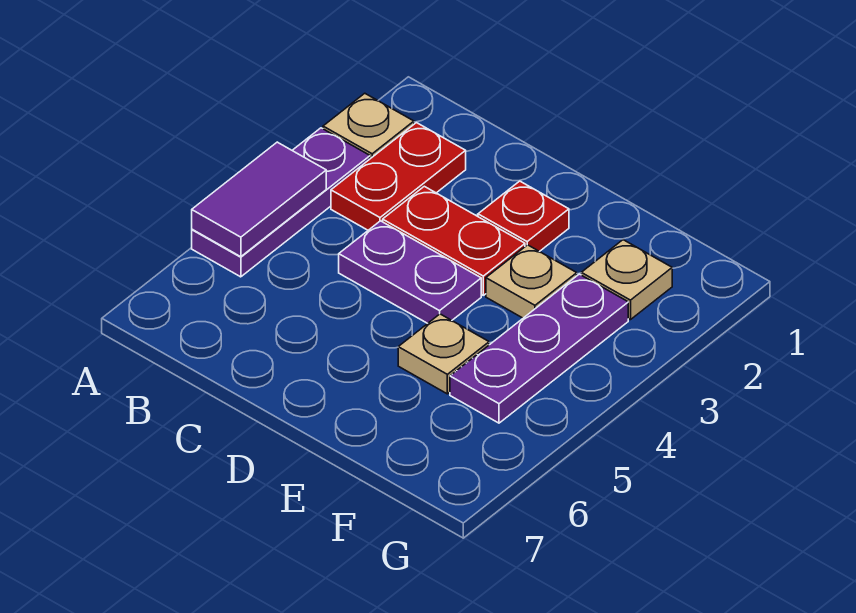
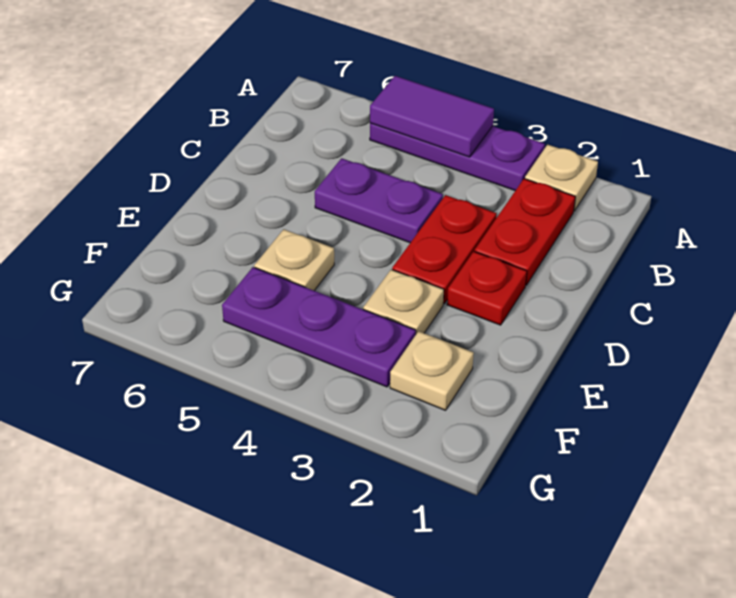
red plate B2:B3 level 1 -> red plate B2:C2 level 1
purple plate C4:D4 level 1 -> purple plate C4:C5 level 1

